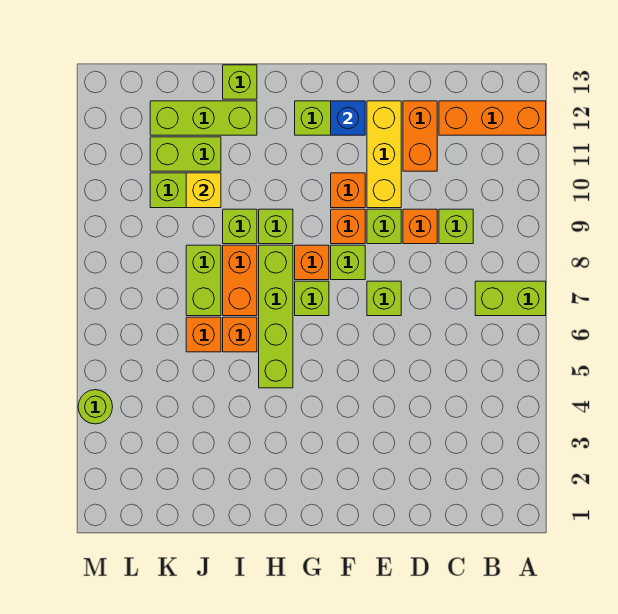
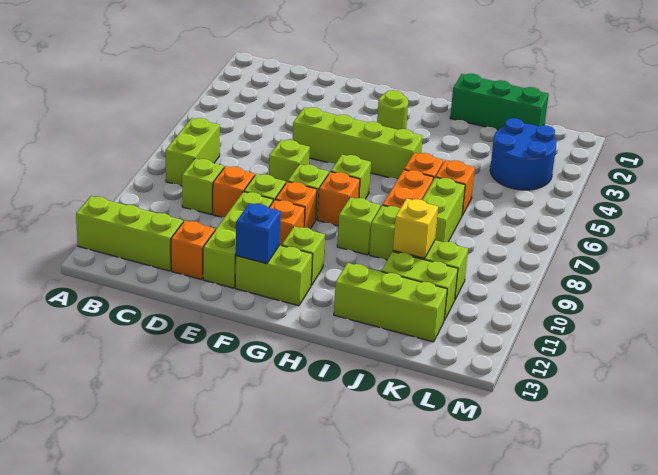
lime brick A7:B7 level 1 -> lime brick B7:B8 level 1
orange brick A12:C12 level 1 -> lime brick A12:C12 level 1
orange brick D11:D12 level 1 -> orange brick D12 level 1
yellow brick E10:E12 level 1 -> lime brick E10:E12 level 1
lime brick H5:H8 level 1 -> lime brick E5:H5 level 1
none -> green brick I1:K1 level 1
lime brick I13 level 1 -> lime brick G11 level 1
none -> blue round brick K3:L4 level 1
lime round brick M4 level 1 -> lime round brick G3 level 1

